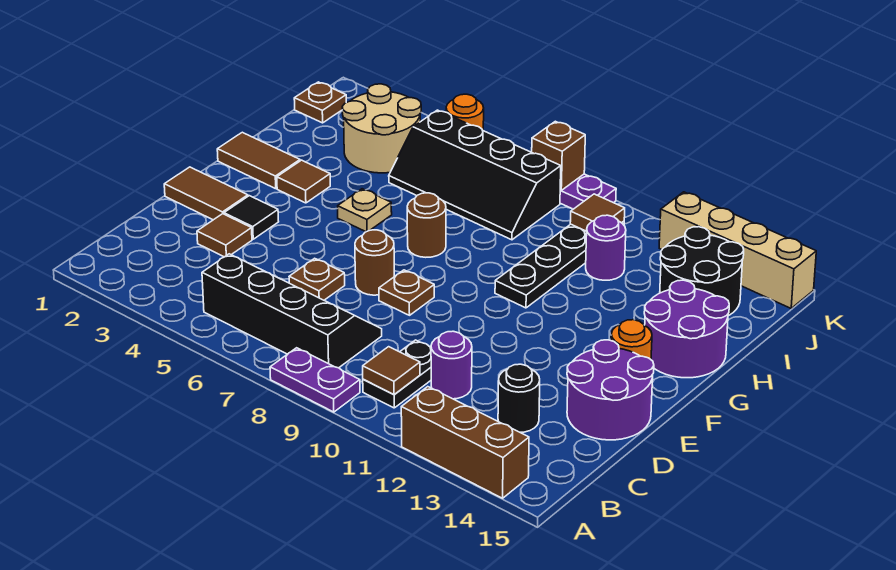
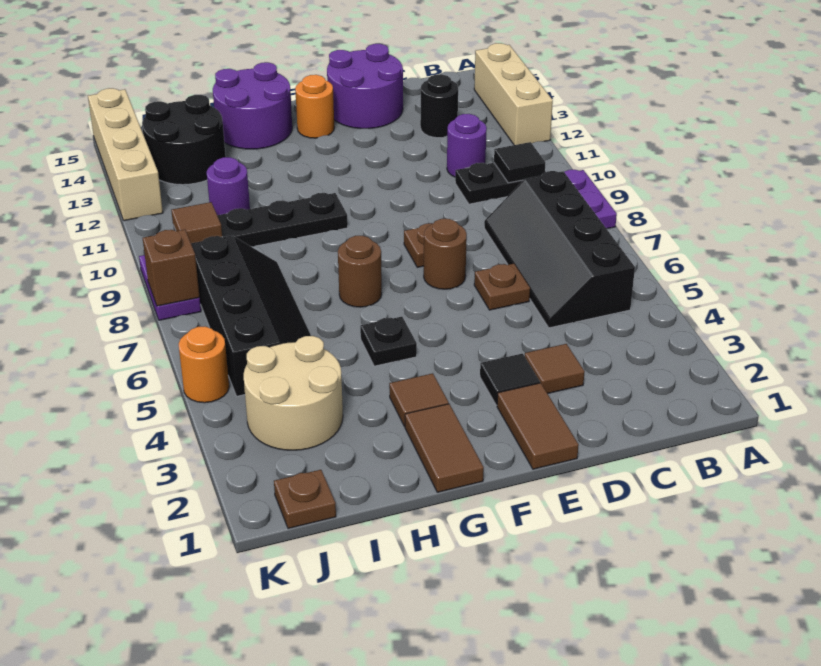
brown brick A12:A14 level 1 -> tan brick A12:A14 level 1
brown tile B10 level 2 -> black tile B10 level 2
tan plate G5 level 1 -> black plate G5 level 1

